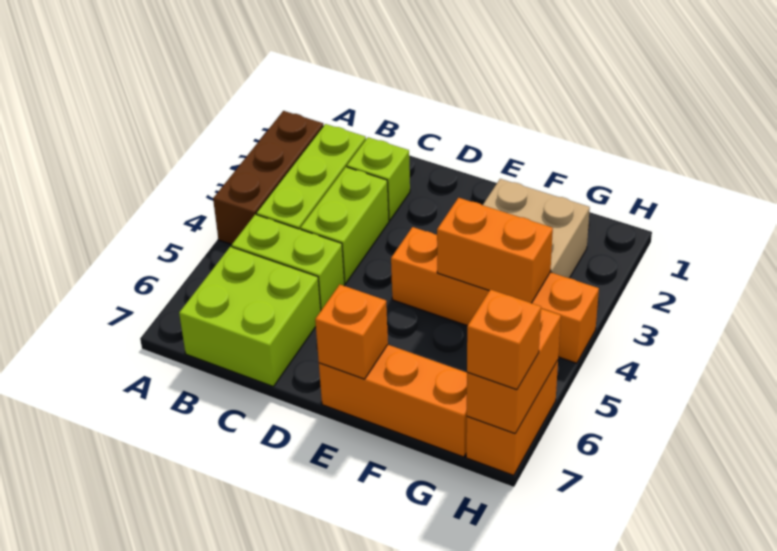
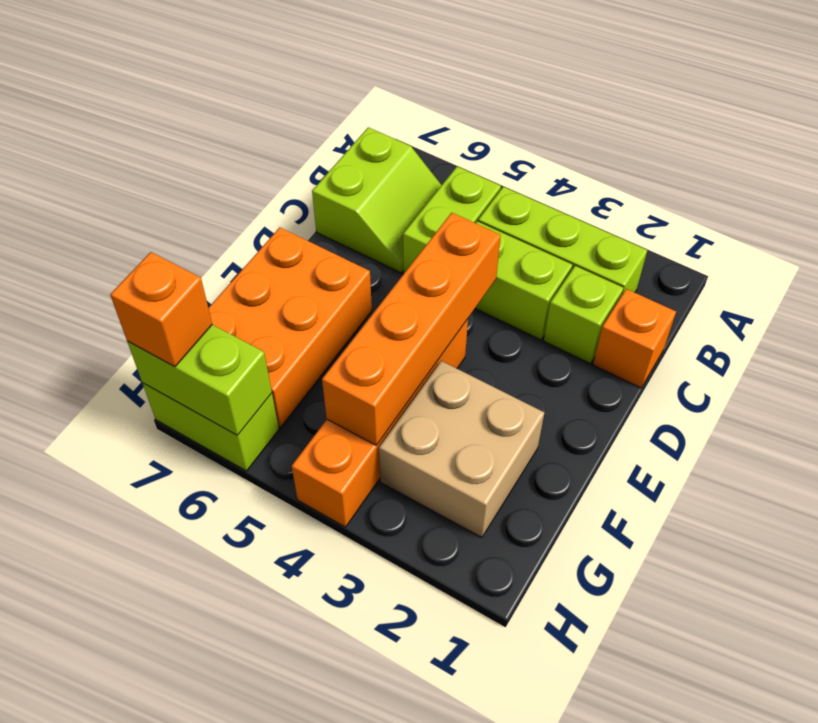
brown brick A2:A4 level 1 -> none
lime brick B6:C7 level 1 -> lime slope B6:C7 level 1 top 7
orange brick E7:G7 level 1 -> orange brick E6:G7 level 1
orange brick E7 level 2 -> orange brick C1 level 1
orange brick F4:G4 level 2 -> orange brick D4:G4 level 2
orange brick H6:H7 level 1 -> lime brick H6:H7 level 1
orange brick H6:H7 level 2 -> lime brick H6:H7 level 2

